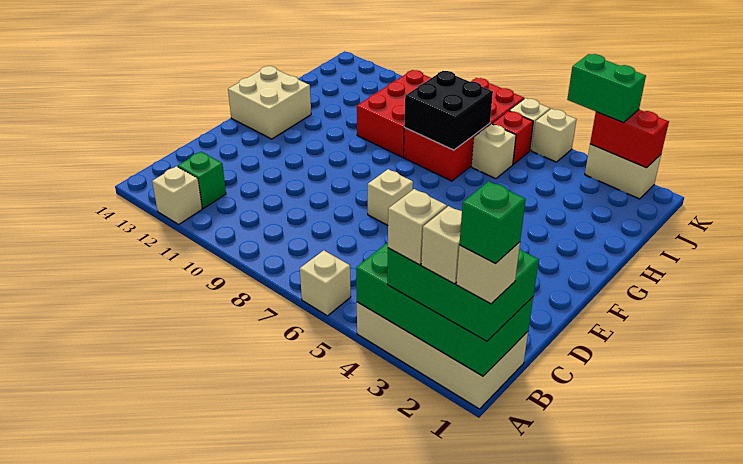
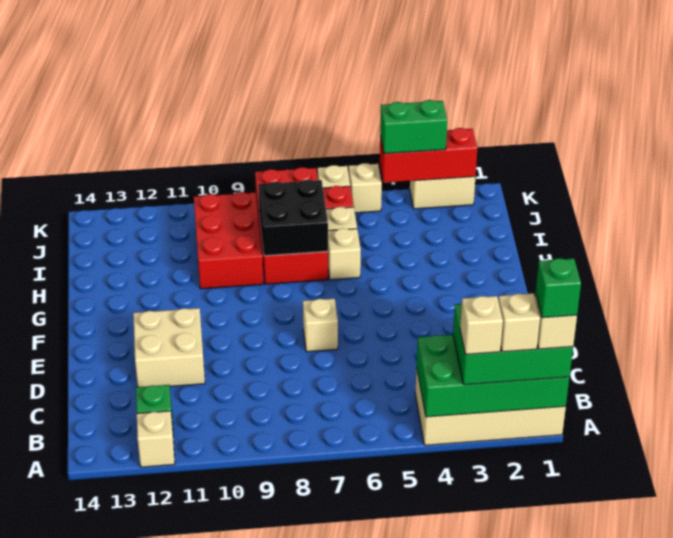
tan brick A6 level 1 -> tan brick H6 level 1
tan brick F13:G14 level 1 -> tan brick D11:E12 level 1
red brick K2:K3 level 2 -> red brick K2:K4 level 2

